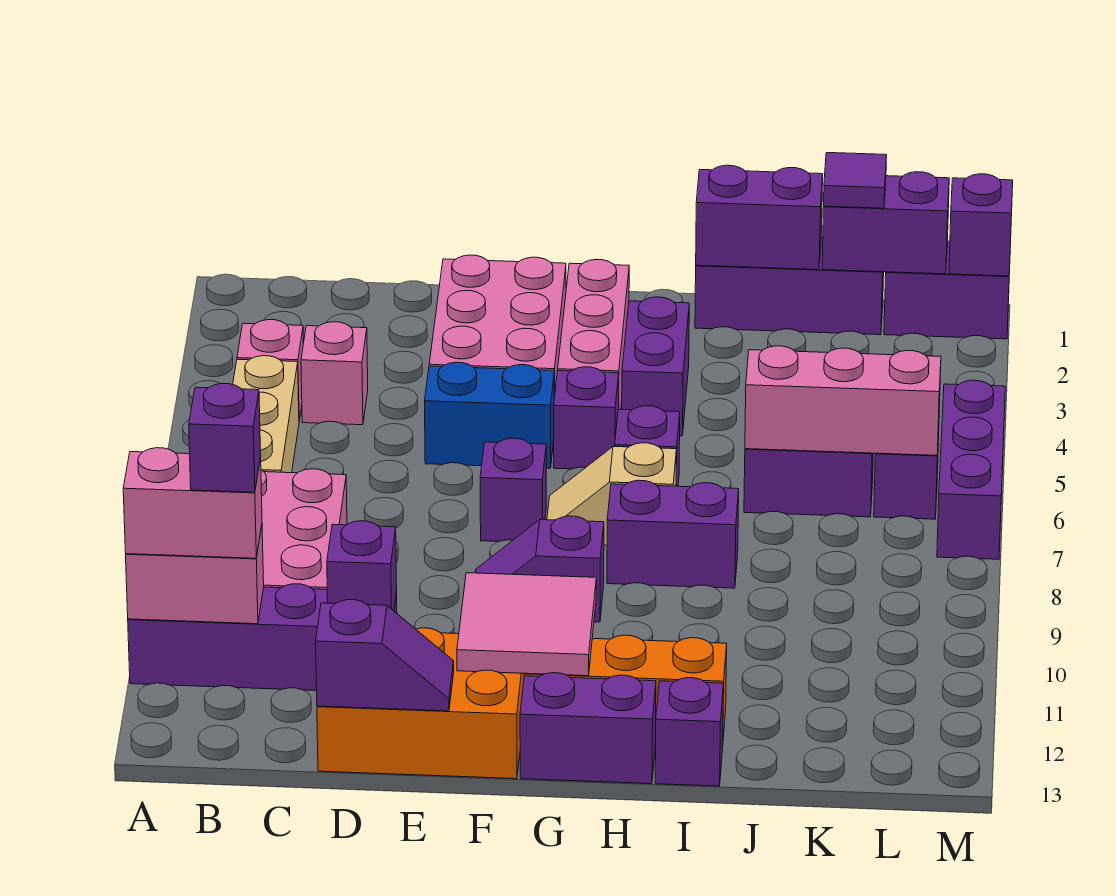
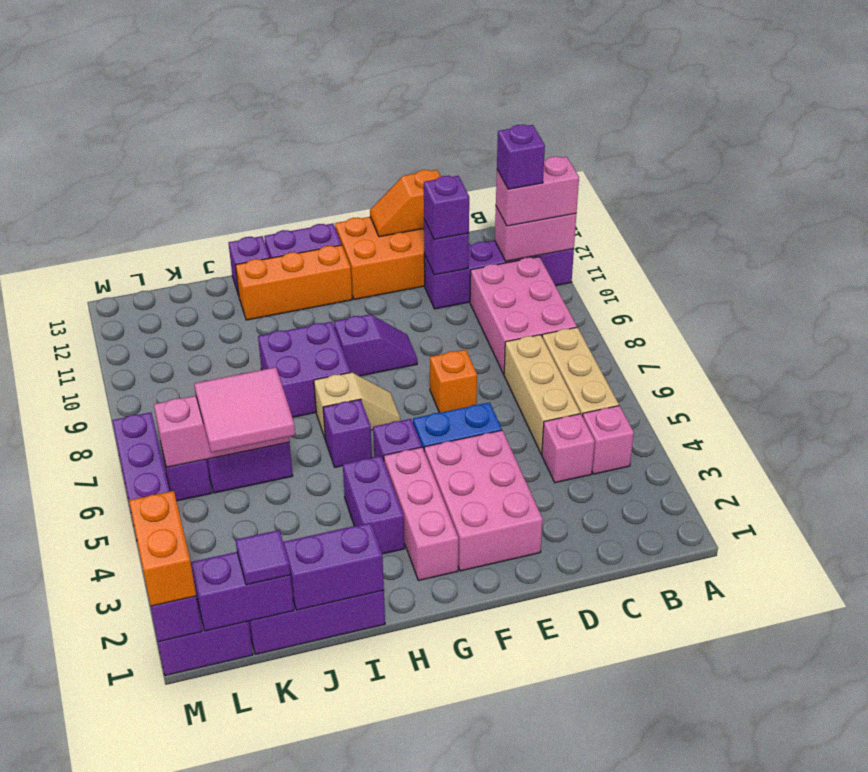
none -> tan brick C5:C7 level 1
purple slope D13:E13 level 2 top D -> orange slope D13:E13 level 2 top D
none -> orange brick E7 level 1
purple brick F7 level 1 -> purple brick D11 level 3
pink tile F11:G12 level 2 -> pink tile J5:K6 level 3
purple brick H8:I8 level 1 -> purple brick H8:I9 level 1
none -> orange brick M1:M2 level 3

